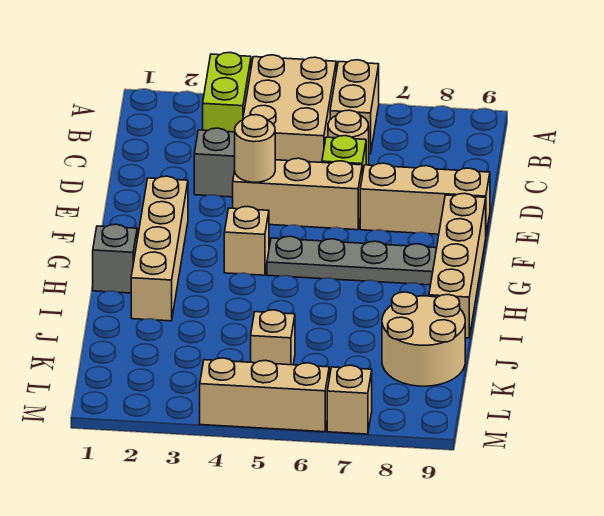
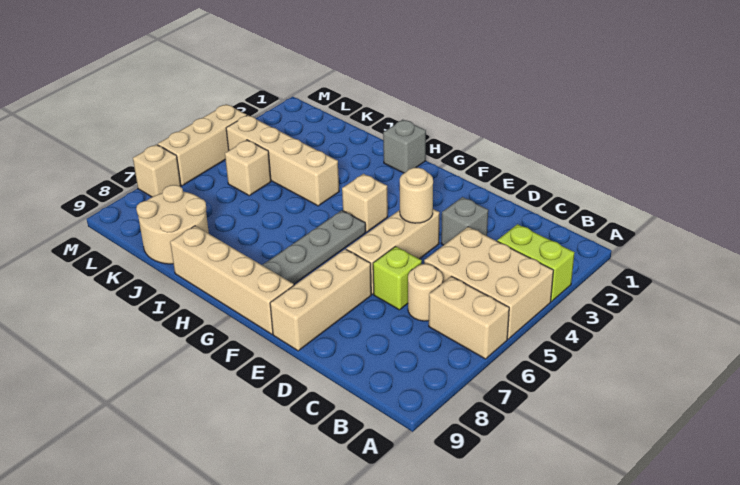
tan brick F2:I2 level 1 -> tan brick I4:L4 level 1

